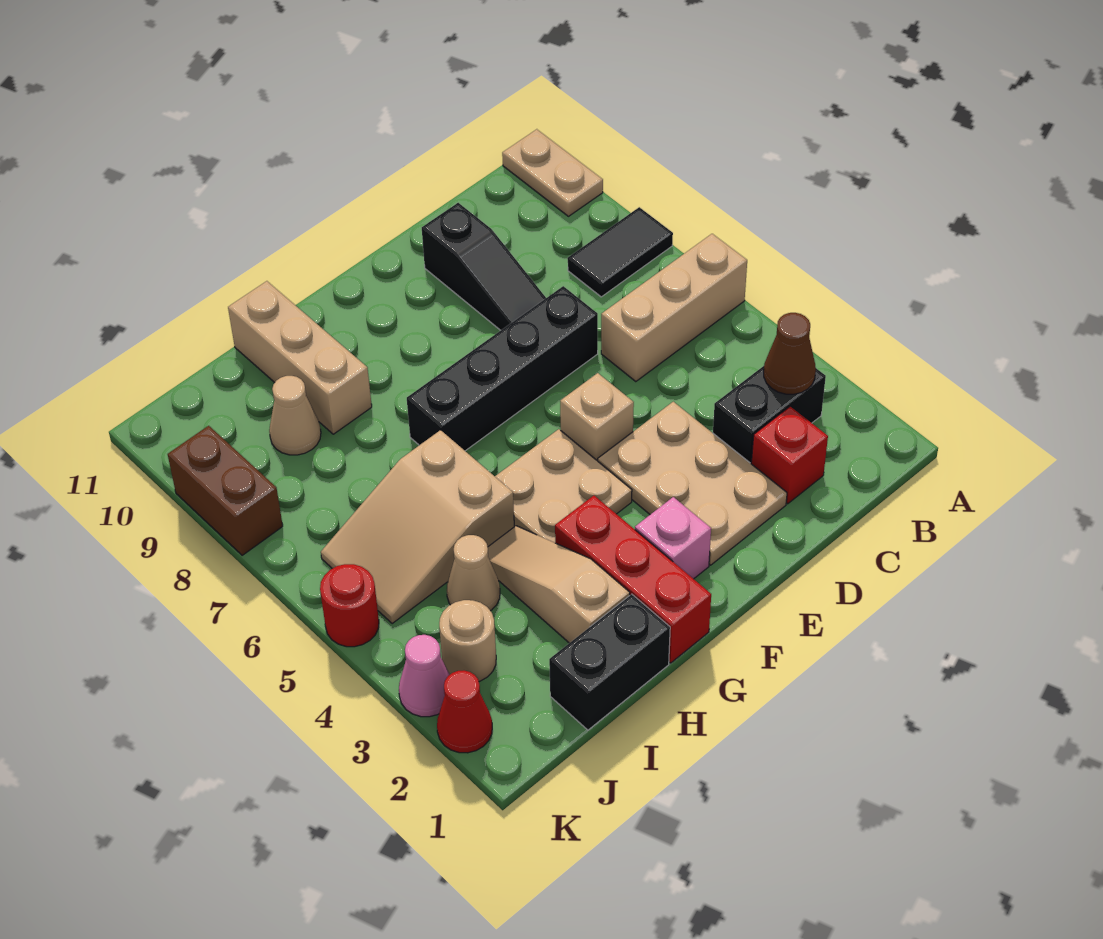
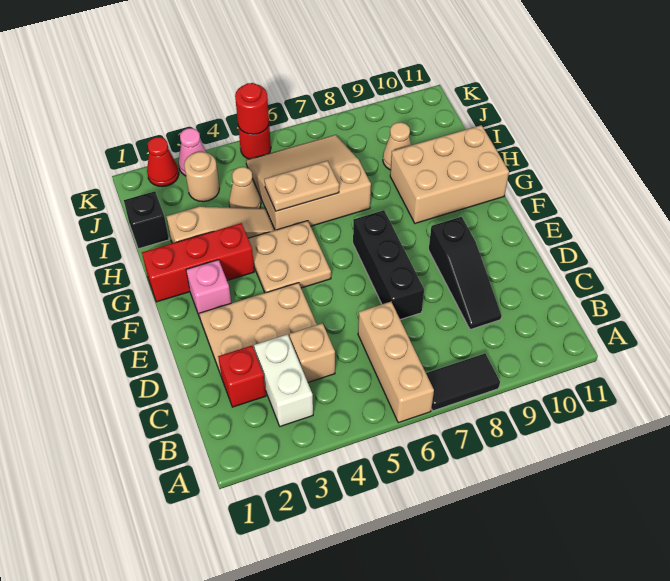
black tile A8:B8 level 1 -> black tile A7:A8 level 1
tan plate A10:A11 level 1 -> tan plate H5:H6 level 2
black brick B3:C3 level 1 -> white brick B3:C3 level 1
brown cone B3 level 2 -> none
black brick D7:G7 level 1 -> black brick D7:F7 level 1
black slope D8:D10 level 1 top 10 -> black slope C9:E9 level 1 top E
tan brick E5 level 1 -> tan brick C4 level 1
black brick H1:I1 level 1 -> black brick I1 level 1
tan slope H5:J6 level 1 top H -> tan slope H5:J7 level 1 top H
tan brick H9:H11 level 1 -> tan brick G9:H11 level 1
none -> red round brick K5 level 2
brown brick K8:K9 level 1 -> none

